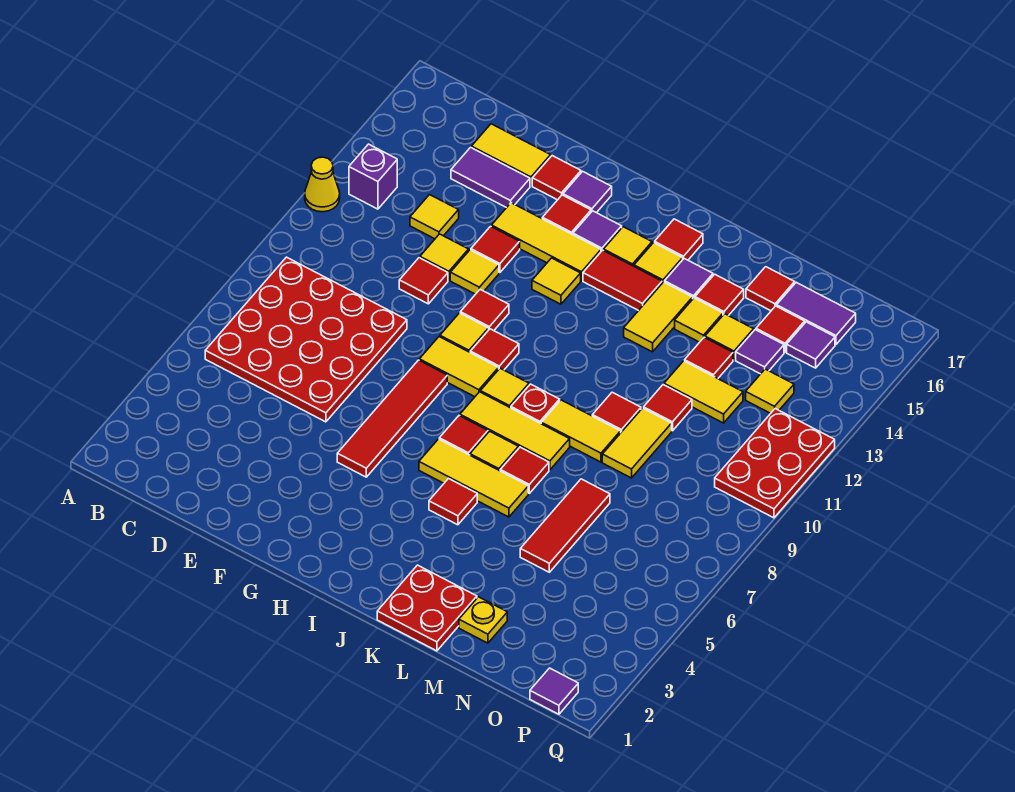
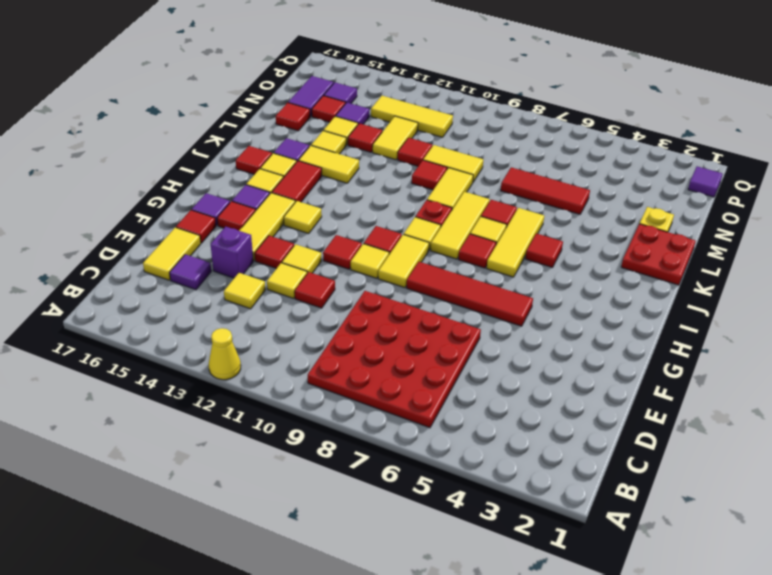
purple brick B13 level 1 -> purple brick E14 level 1
purple tile D15:E15 level 1 -> purple tile D15 level 1
red tile L15 level 1 -> none
yellow tile O13 level 1 -> yellow tile O11:O13 level 1
red plate P10:Q12 level 1 -> none

